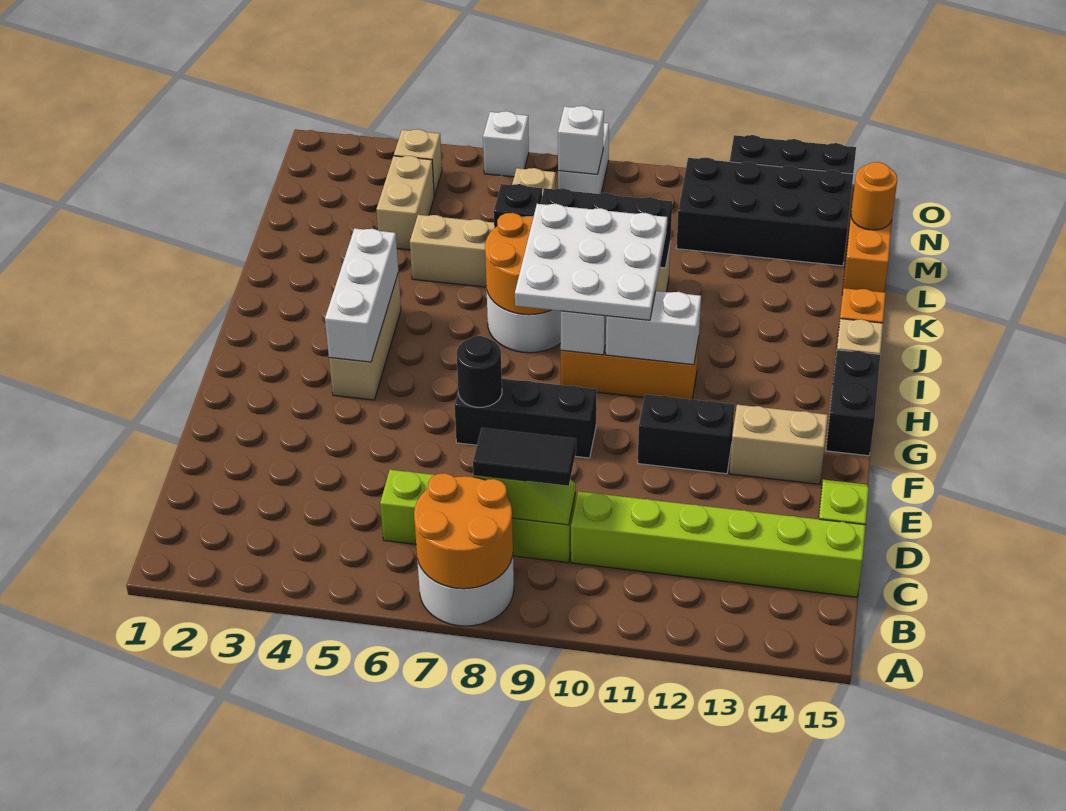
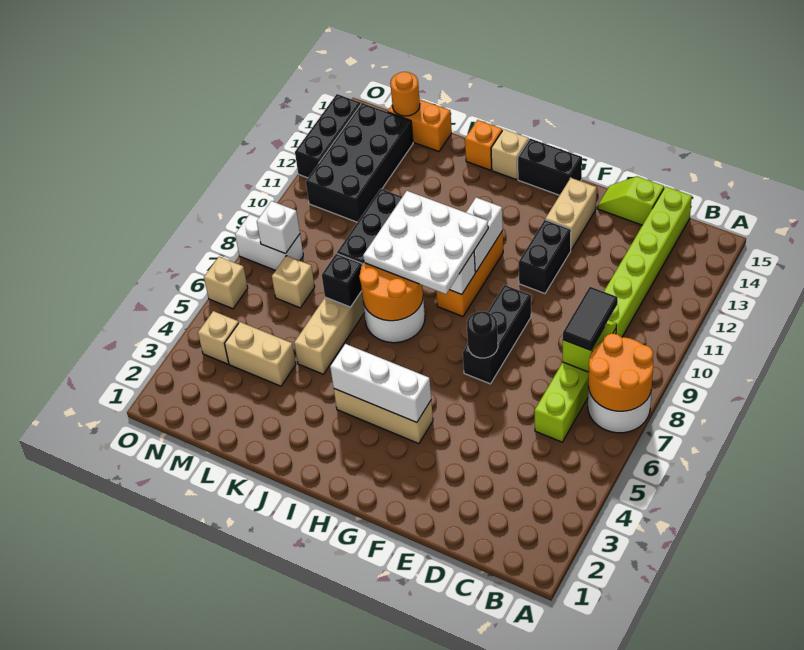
white brick O6 level 1 -> tan brick O6 level 1

